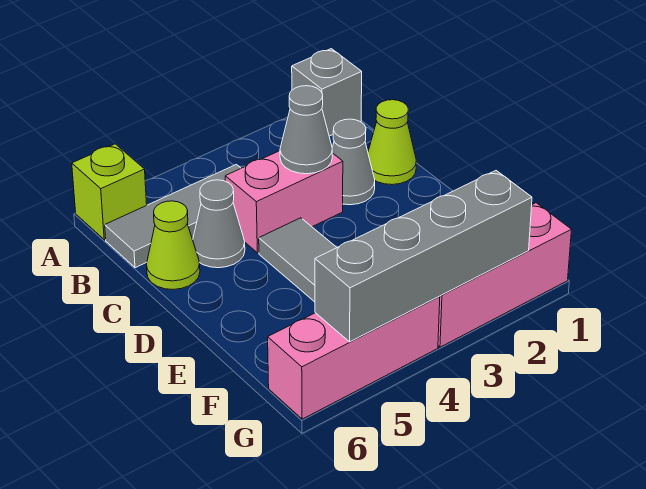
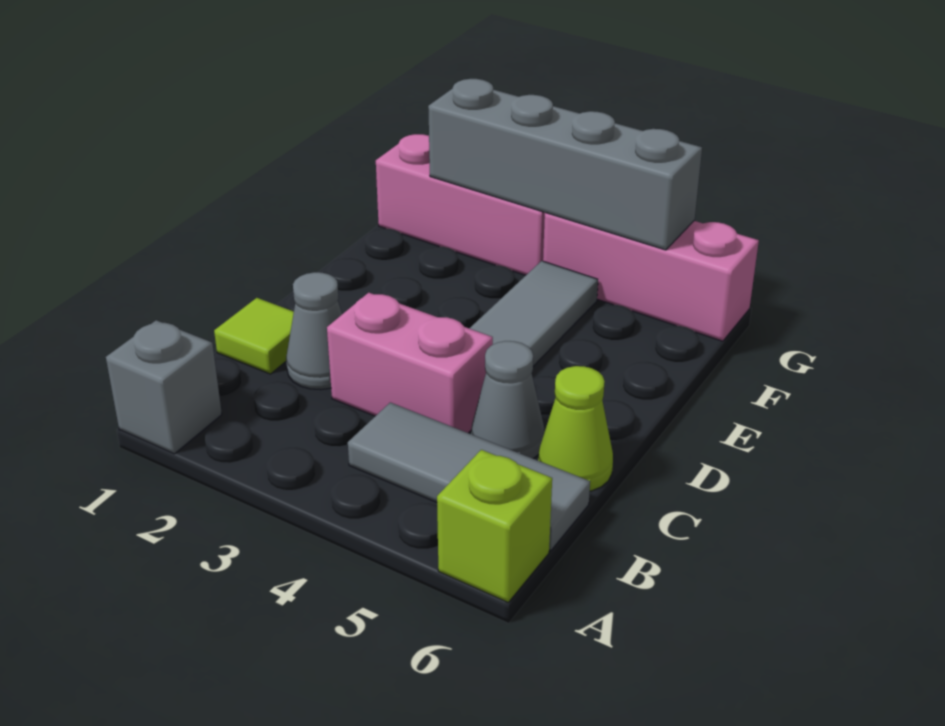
lime cone C1 level 1 -> lime tile C1 level 1
grey cone C3 level 2 -> none

